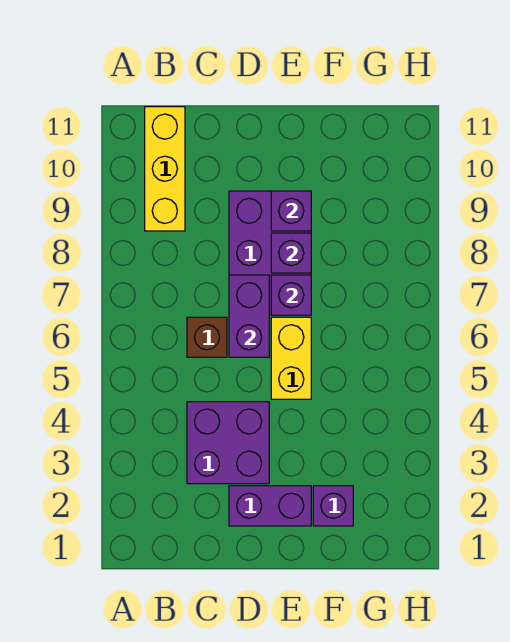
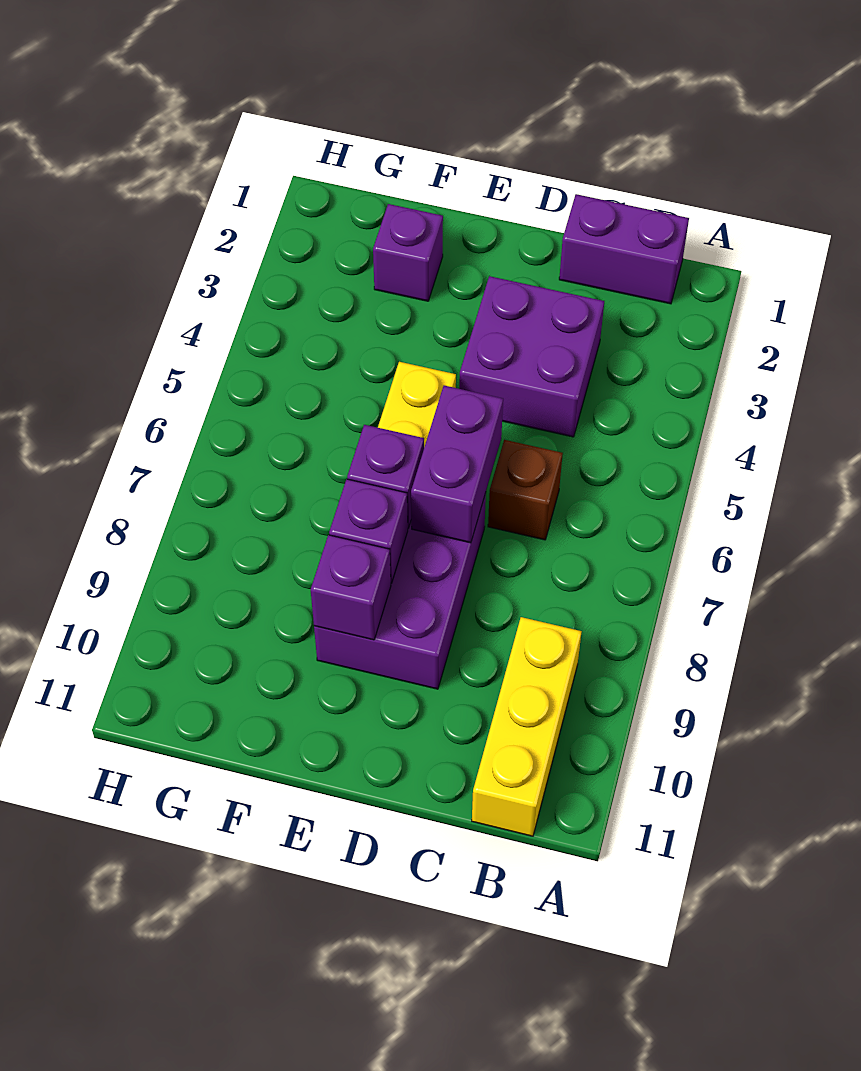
purple brick D2:E2 level 1 -> purple brick B1:C1 level 1

